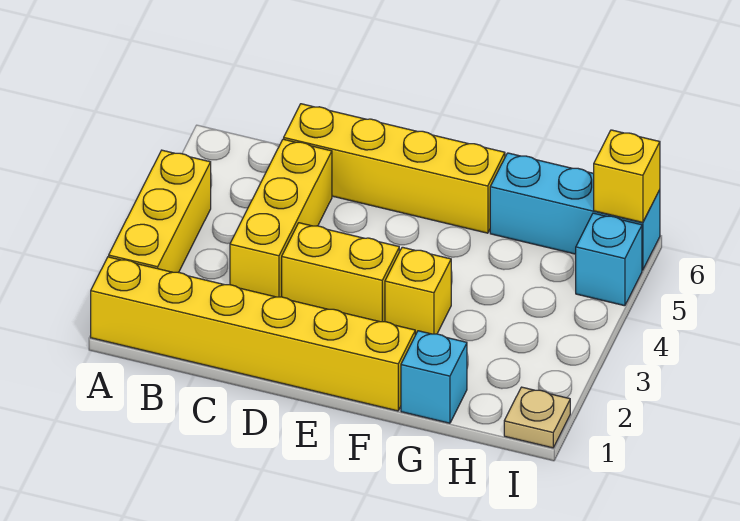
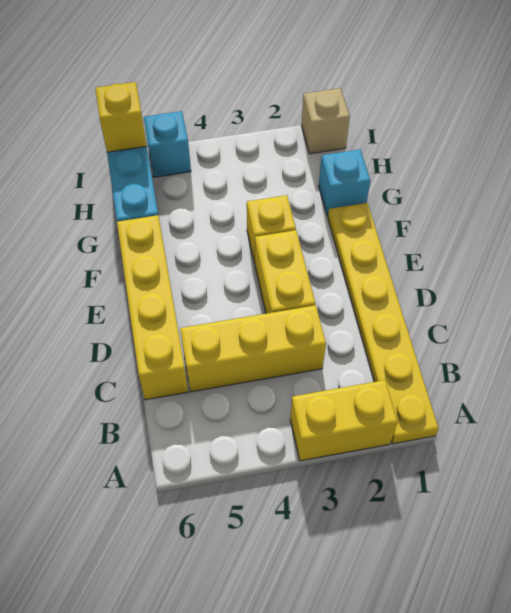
yellow brick A1:F1 level 1 -> yellow plate A1:F1 level 1
yellow brick A2:A4 level 1 -> yellow brick A2:A3 level 1
tan plate I1 level 1 -> tan brick I1 level 1

